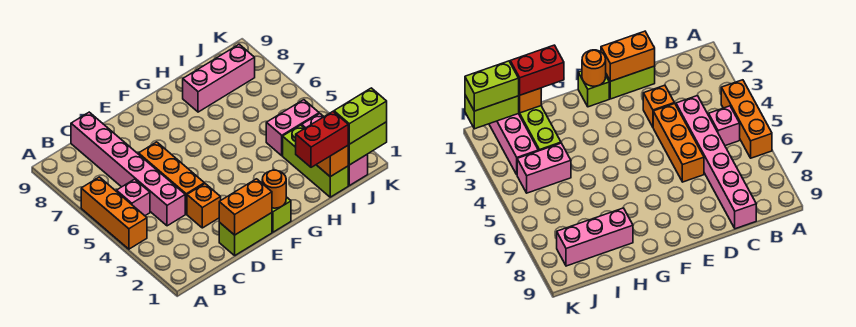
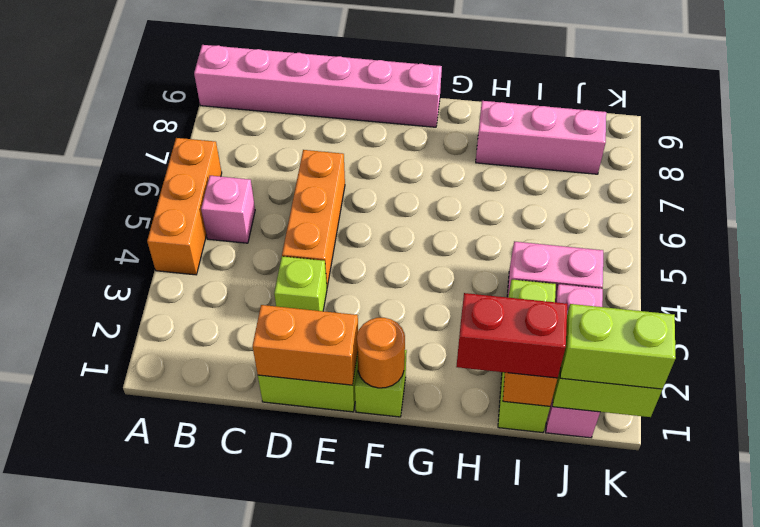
pink brick C4:C9 level 1 -> pink brick A9:F9 level 1
orange brick D3 level 1 -> lime brick D3 level 1

